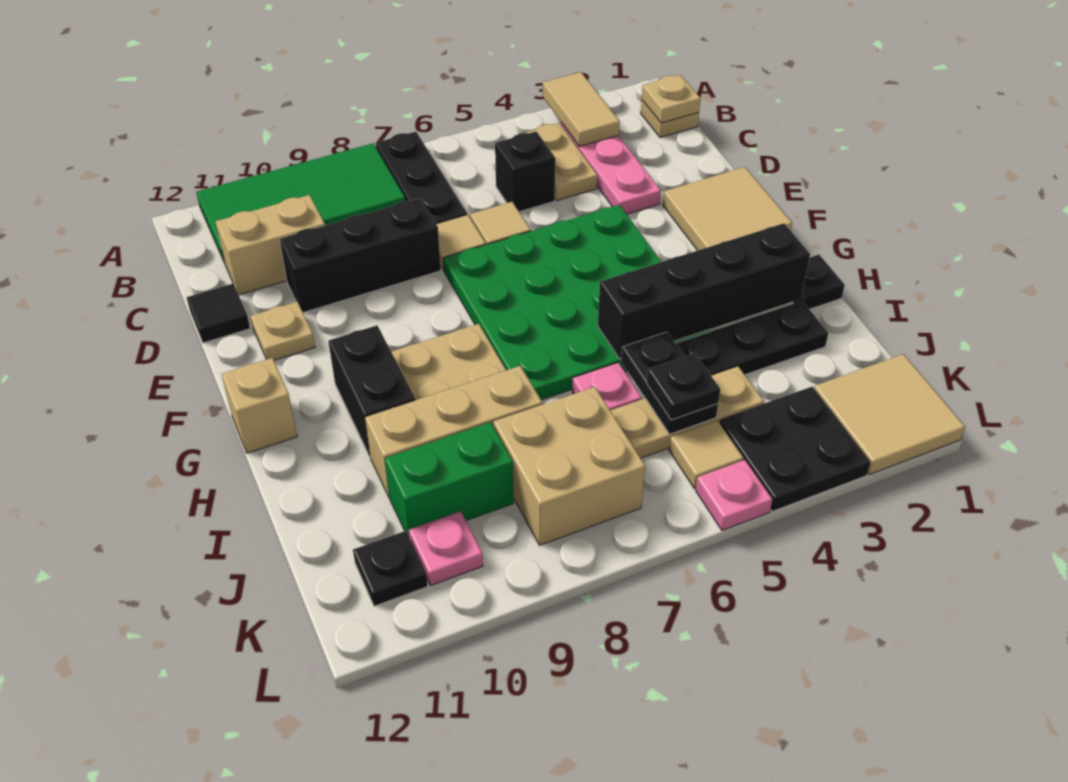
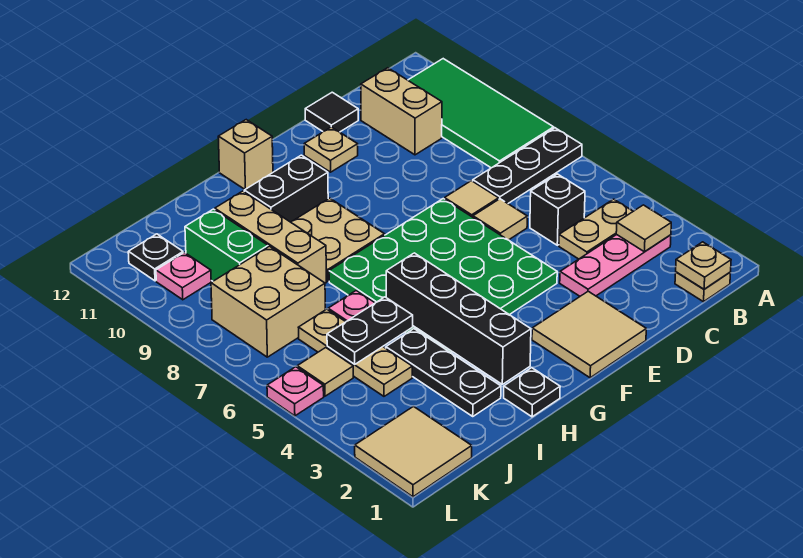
tan tile A3:B3 level 2 -> tan tile B3 level 2
black brick D8:D10 level 1 -> none
black plate J5 level 3 -> none
black plate K3:L4 level 1 -> none

